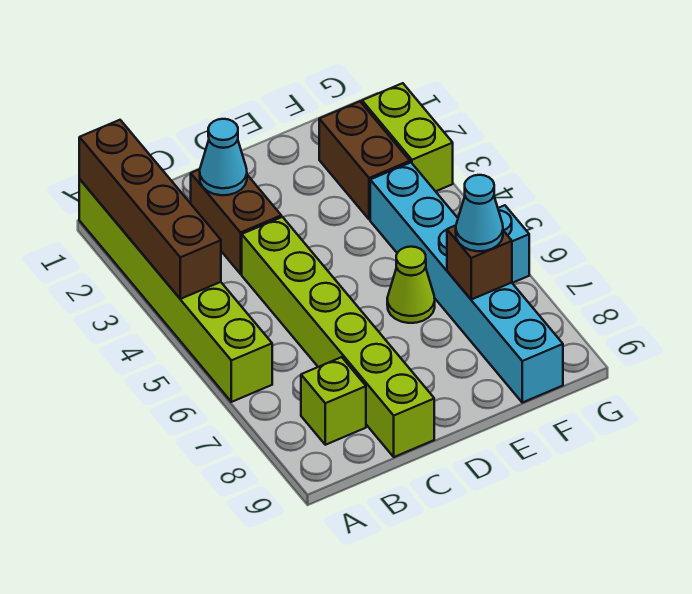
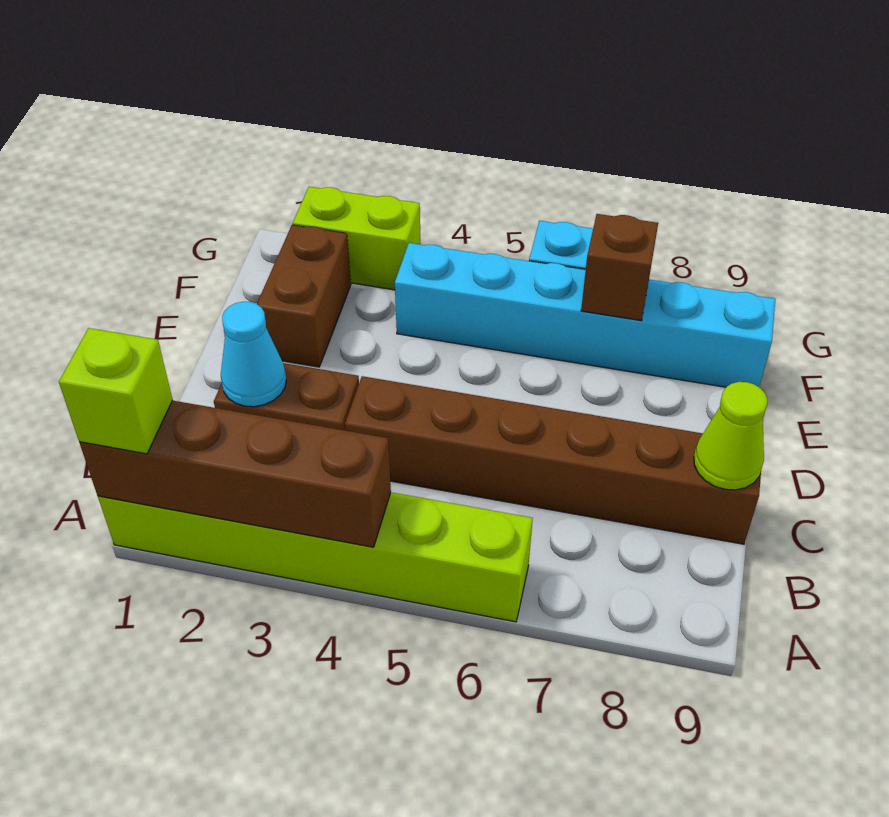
lime brick B8 level 1 -> lime brick A1 level 3
lime brick C4:C9 level 1 -> brown brick C4:C9 level 1
lime cone E6 level 1 -> lime cone C9 level 2
brown brick F2:F3 level 1 -> brown brick E2:F2 level 1
cyan cone F7 level 3 -> none

